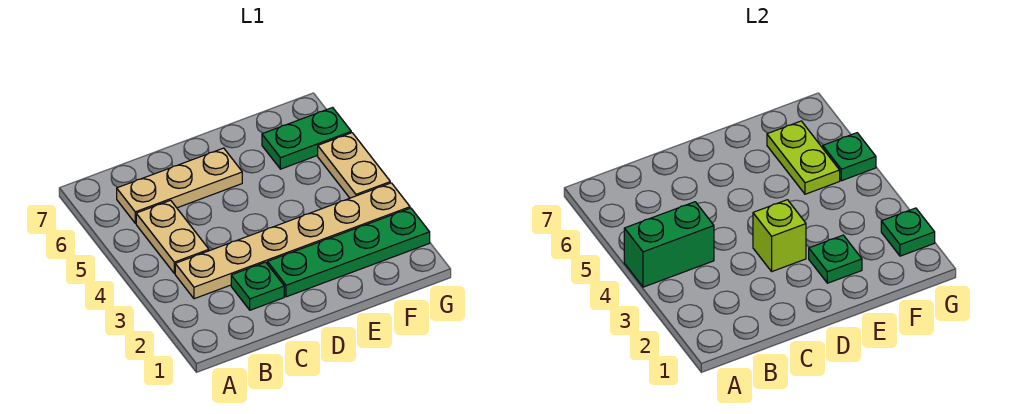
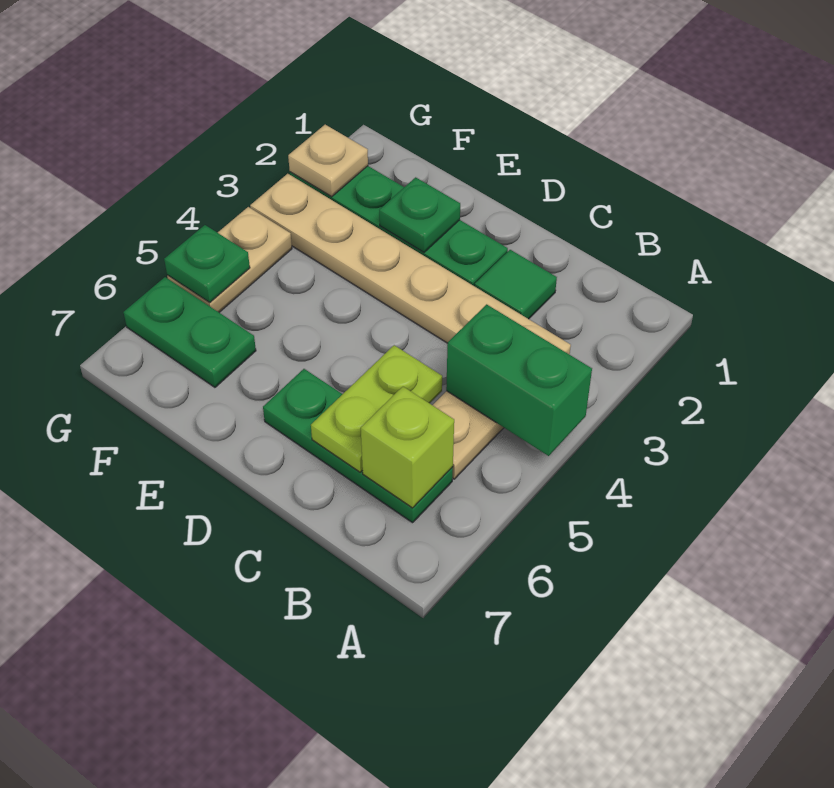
tan plate B6:D6 level 1 -> green plate B6:D6 level 1
green plate C2 level 1 -> green tile C2 level 1
lime brick D3 level 2 -> lime brick B6 level 2
lime plate F5:F6 level 2 -> lime plate C5:C6 level 2
green plate G2 level 2 -> tan plate G2 level 2

